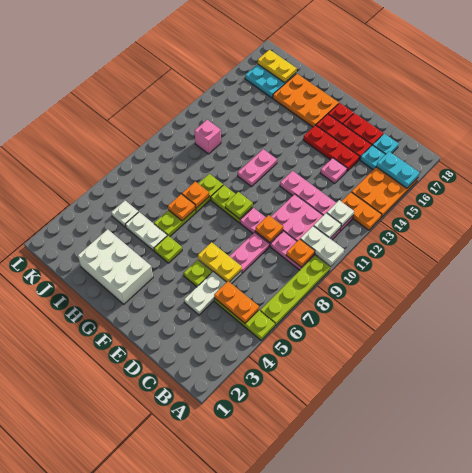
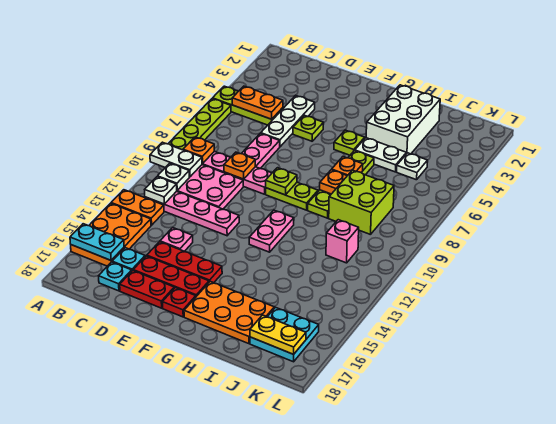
yellow plate D6:E6 level 2 -> none
white brick G2:I3 level 1 -> white brick H2:I4 level 1
none -> lime brick I8:J9 level 1

